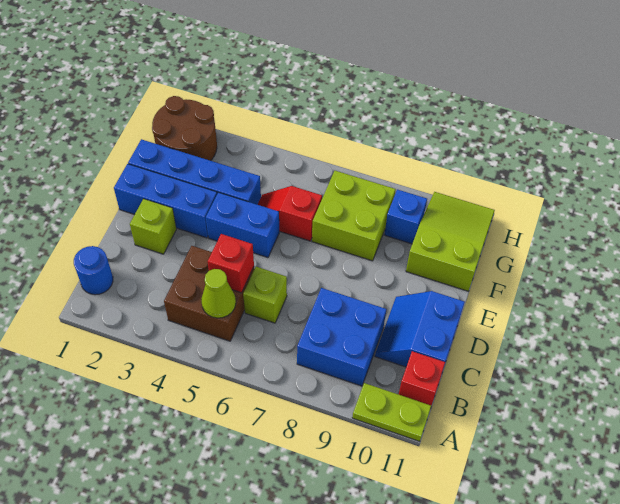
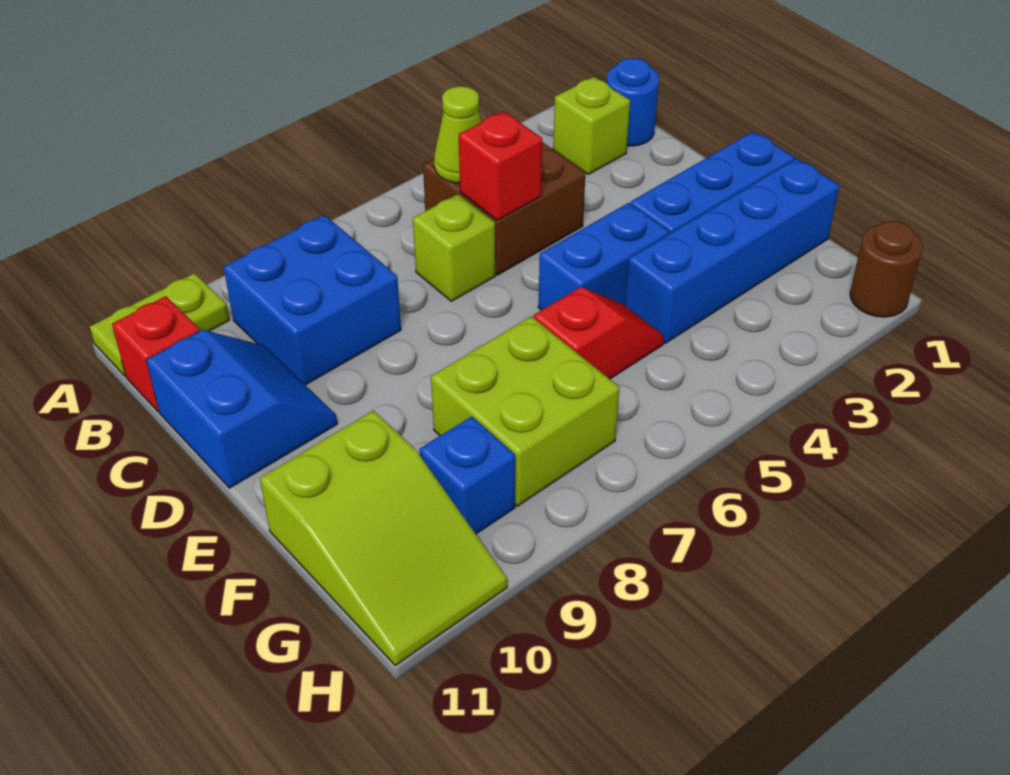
lime brick D2 level 1 -> lime brick B2 level 1
brown round brick G1:H2 level 1 -> brown round brick H1 level 1

